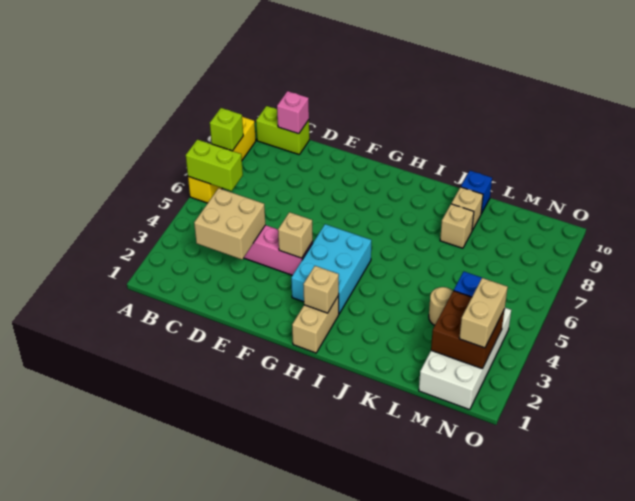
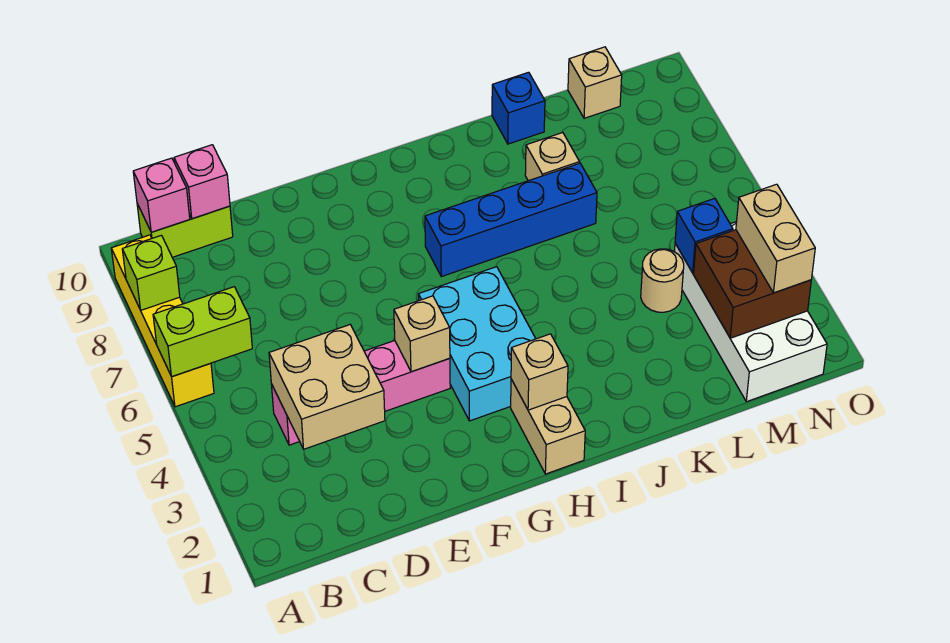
none -> pink brick B10 level 2
none -> blue brick H7:K7 level 1
tan brick K9 level 1 -> tan brick M10 level 1

